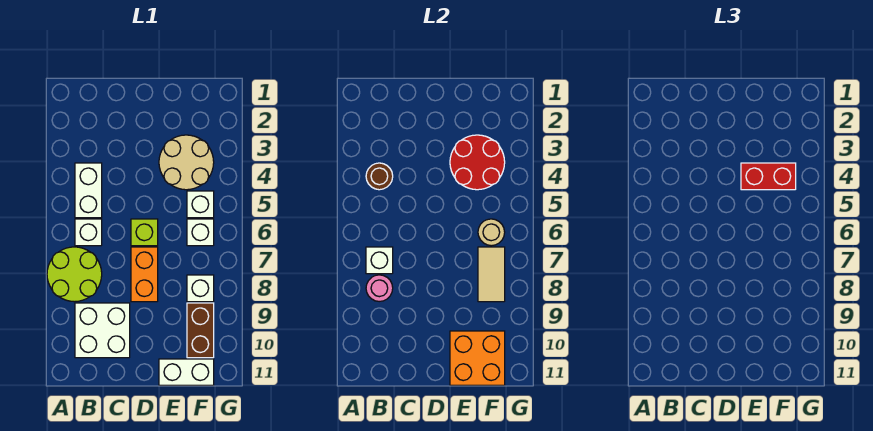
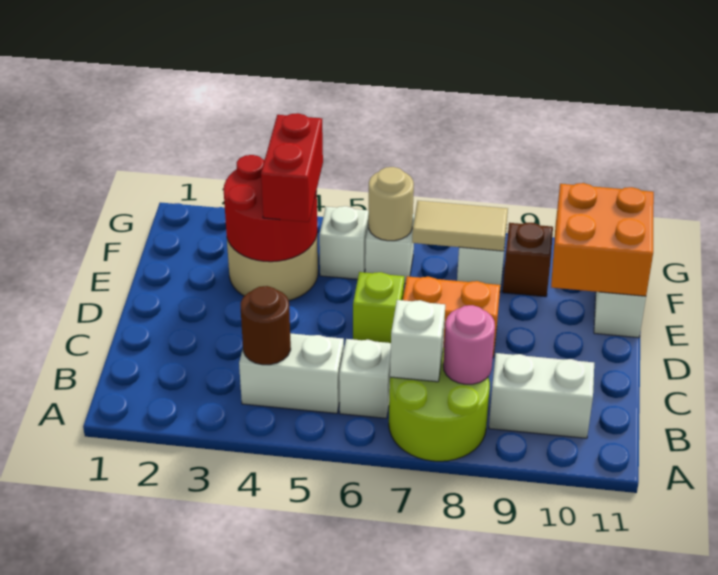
white brick B9:C10 level 1 -> white brick B9:B10 level 1
brown brick F9:F10 level 1 -> brown brick F9 level 1

